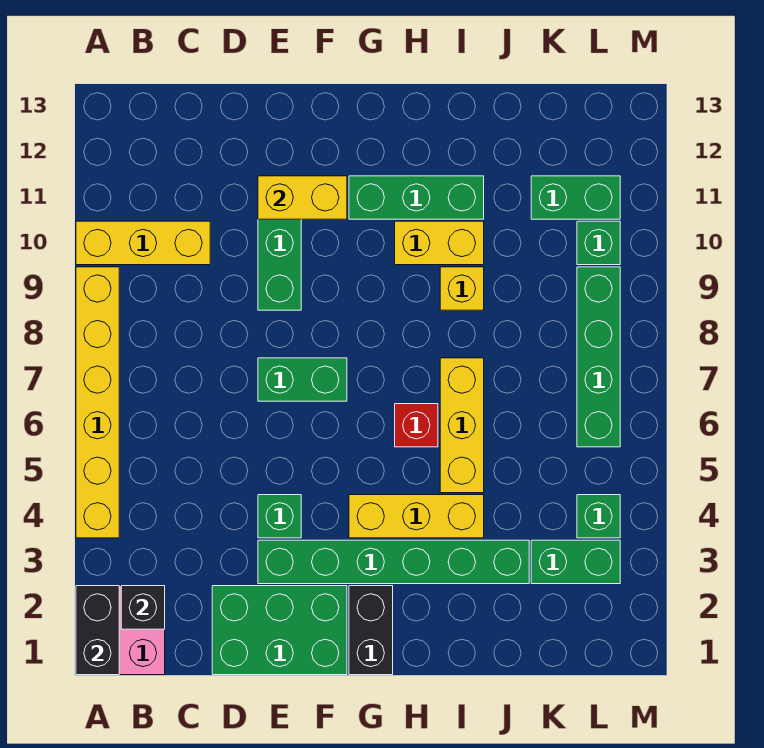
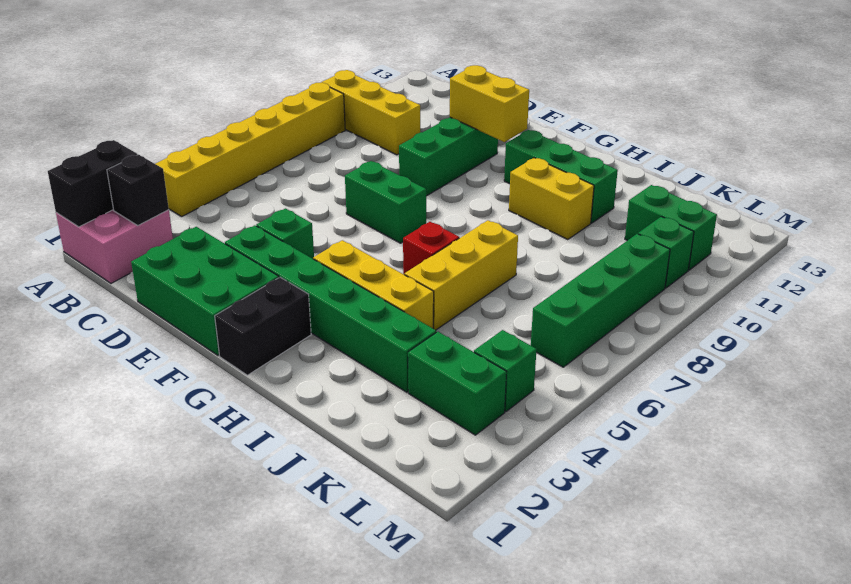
yellow brick I9 level 1 -> none

